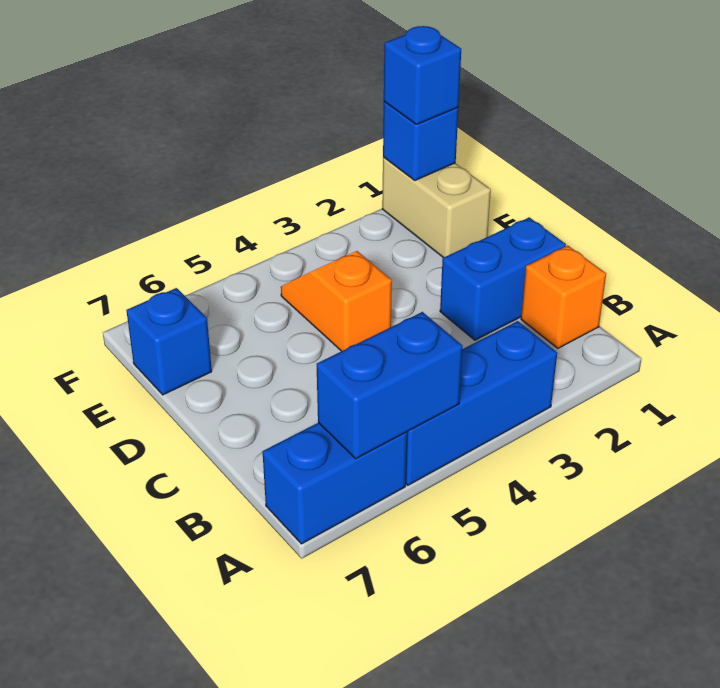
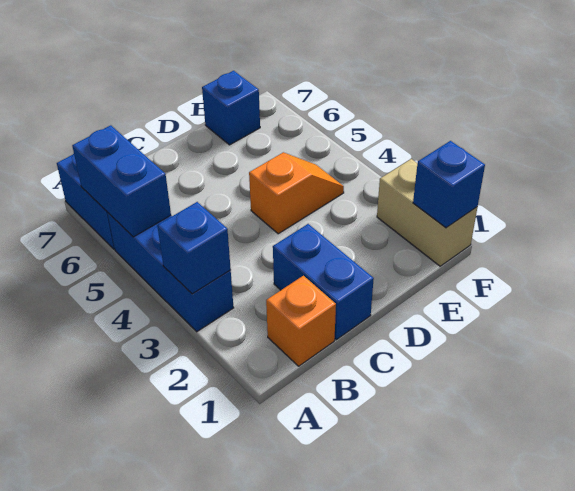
tan brick E1:F1 level 1 -> tan brick F1:F2 level 1
blue brick F1 level 3 -> blue brick A3 level 2

